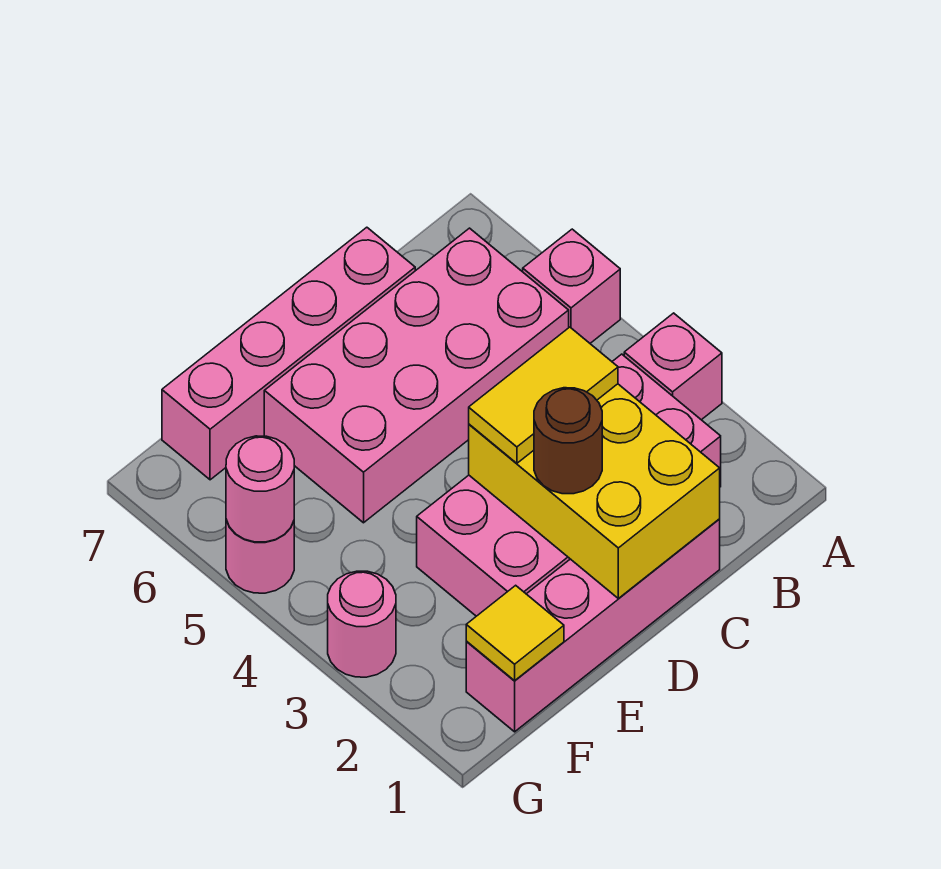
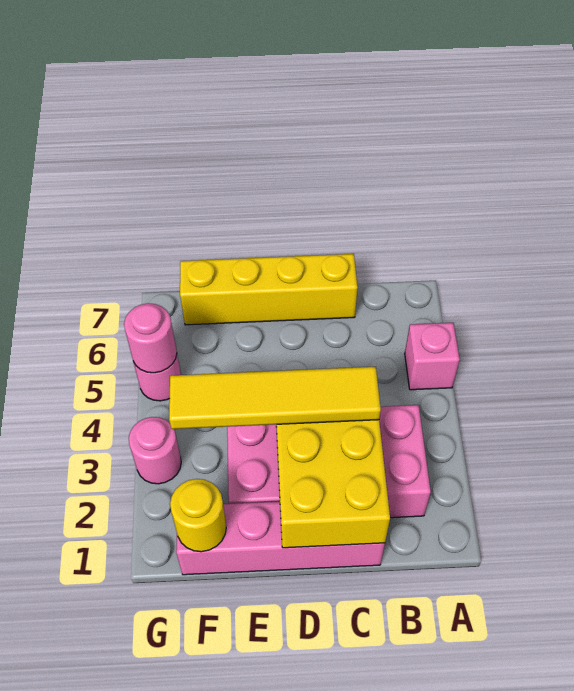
pink brick A3 level 1 -> none
pink brick B5:E6 level 1 -> none
yellow tile C3:D3 level 3 -> yellow tile C3:F3 level 3
pink brick C7:F7 level 1 -> yellow brick C7:F7 level 1
brown round brick D2 level 3 -> none
yellow tile F1 level 2 -> yellow round brick F1 level 2

